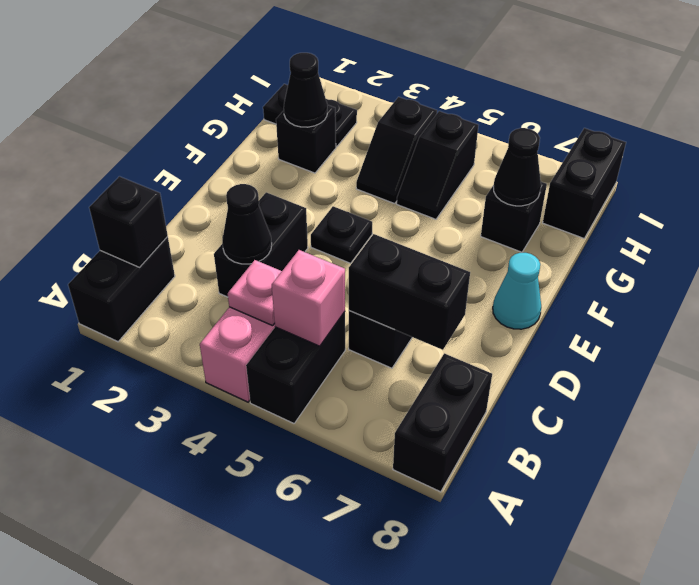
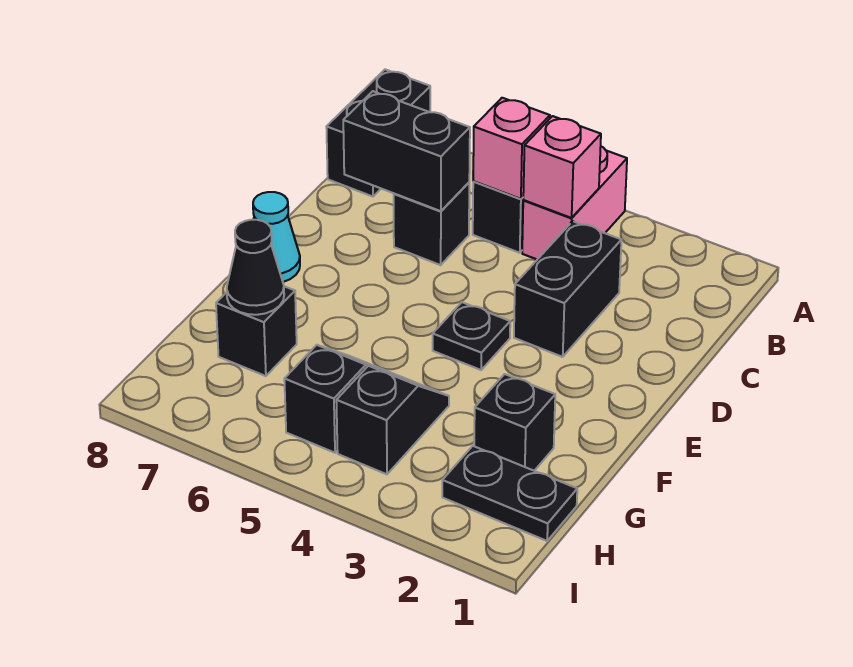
black brick A1:B1 level 1 -> none
black brick B1 level 2 -> none
pink plate B4 level 2 -> pink brick B4 level 2
black cone C3 level 2 -> none
black cone G2 level 2 -> none
black brick H8:I8 level 1 -> none

